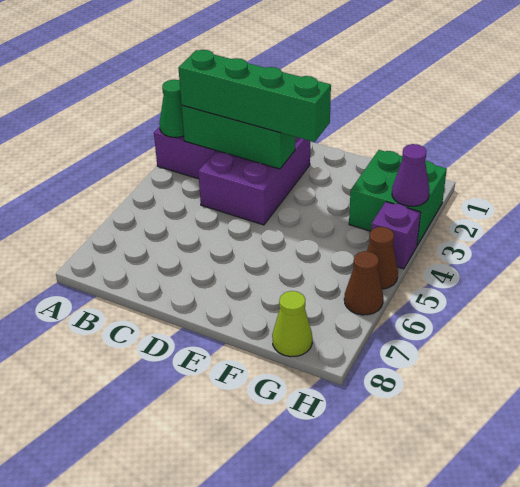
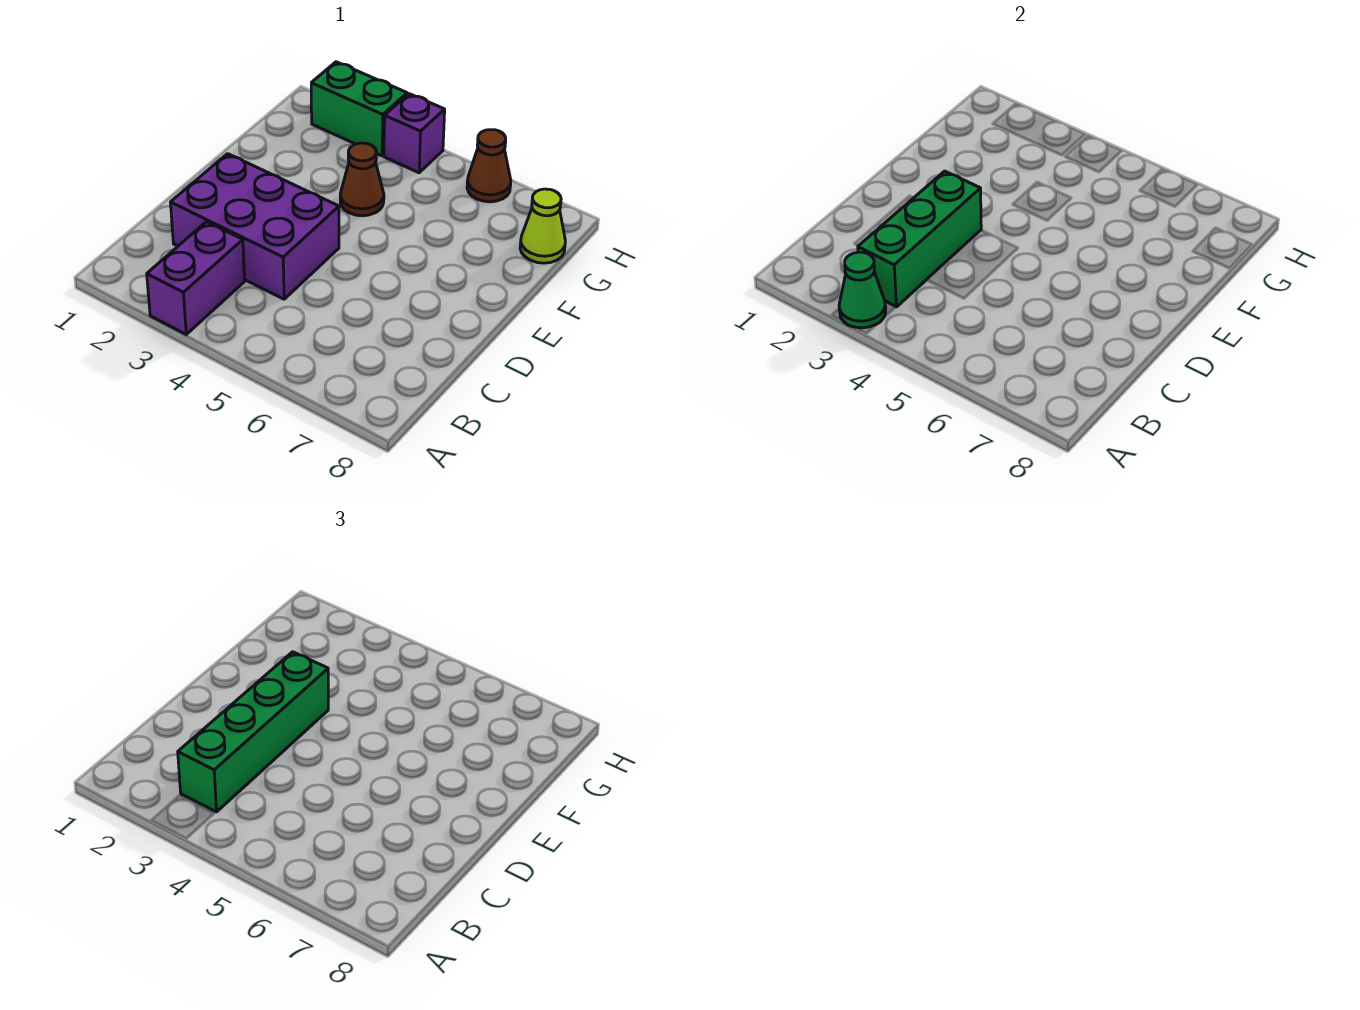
green brick G2:H3 level 1 -> green brick H2:H3 level 1
purple cone H3 level 2 -> none
brown cone H5 level 1 -> brown cone F4 level 1

